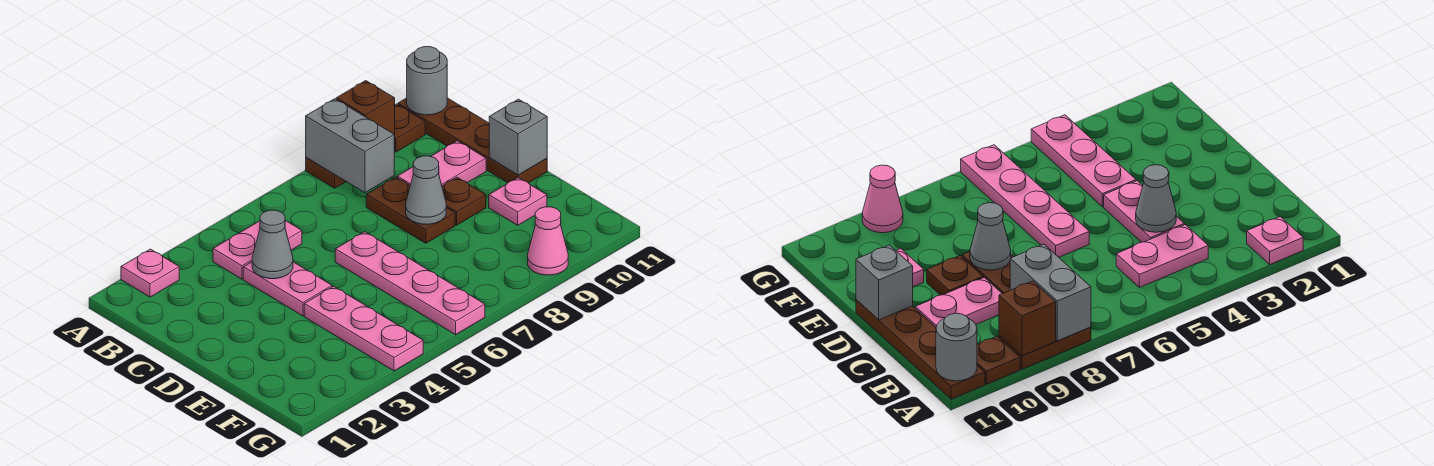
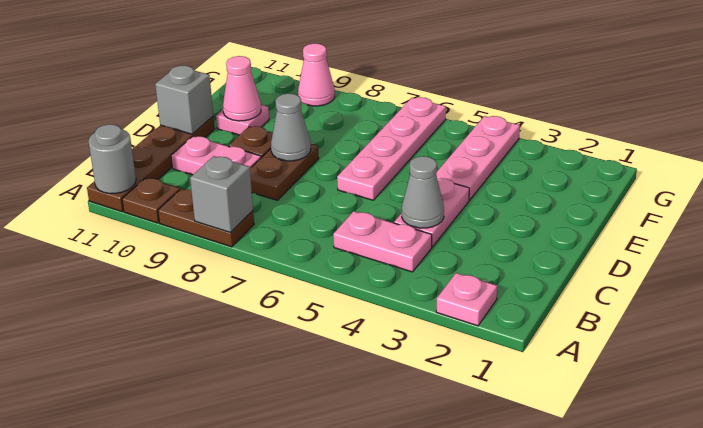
grey brick A8:B8 level 2 -> grey brick A8 level 2
brown brick A9 level 2 -> none
none -> pink cone E10 level 2

